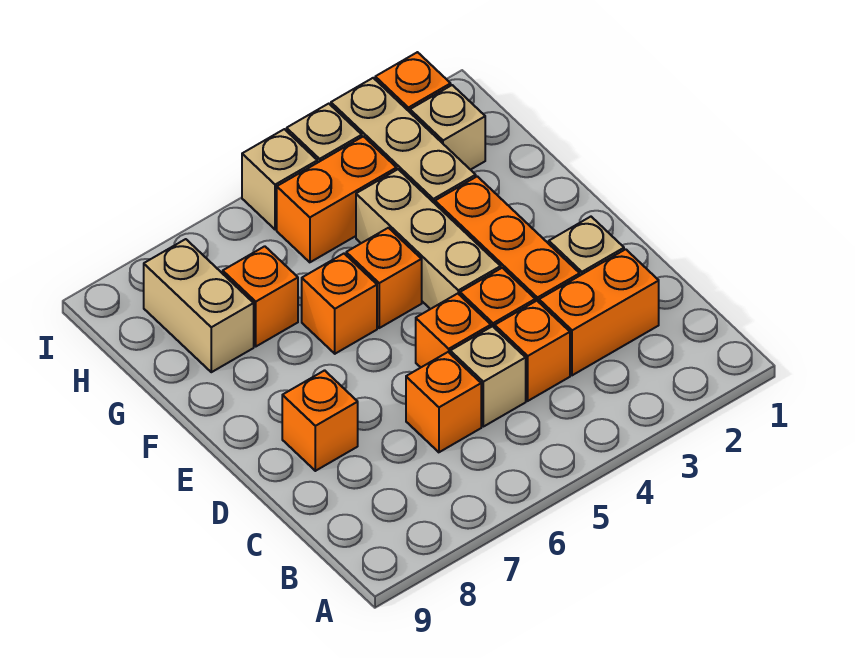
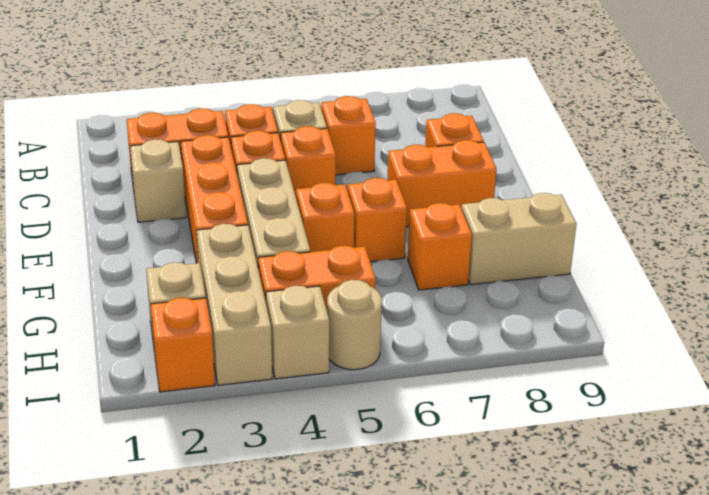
none -> orange brick E7:E8 level 1
tan brick G8:H8 level 1 -> tan brick G8:G9 level 1
tan brick I5 level 1 -> tan round brick I5 level 1

